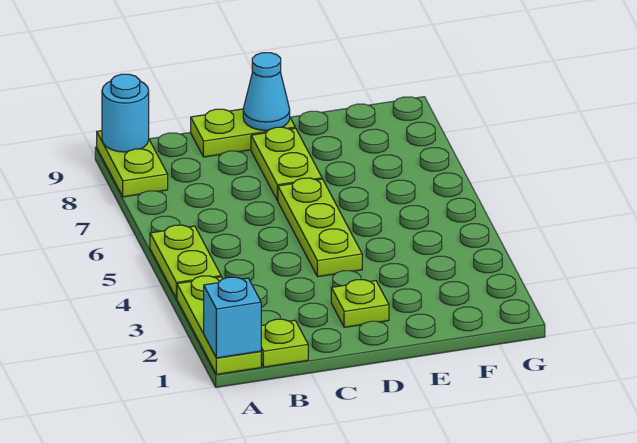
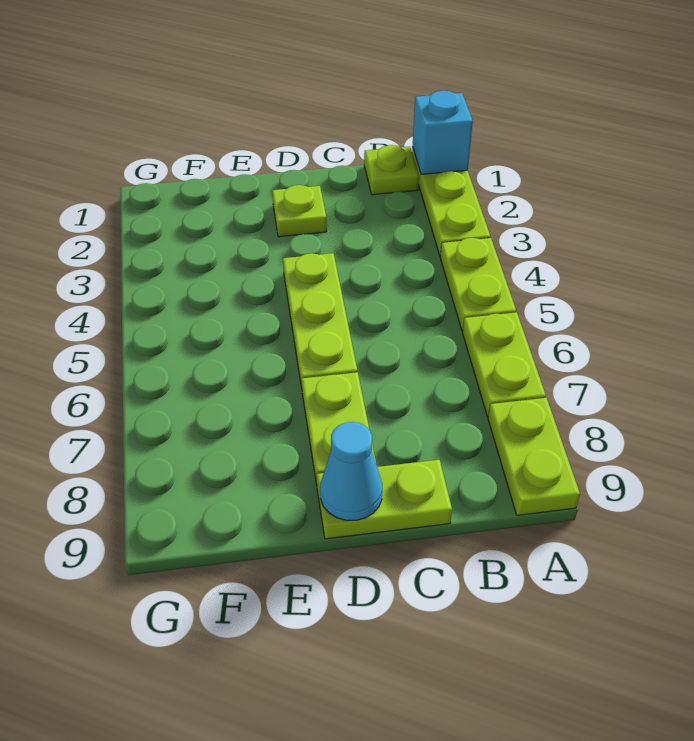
none -> lime plate A6:A7 level 1
cyan round brick A9 level 2 -> none

